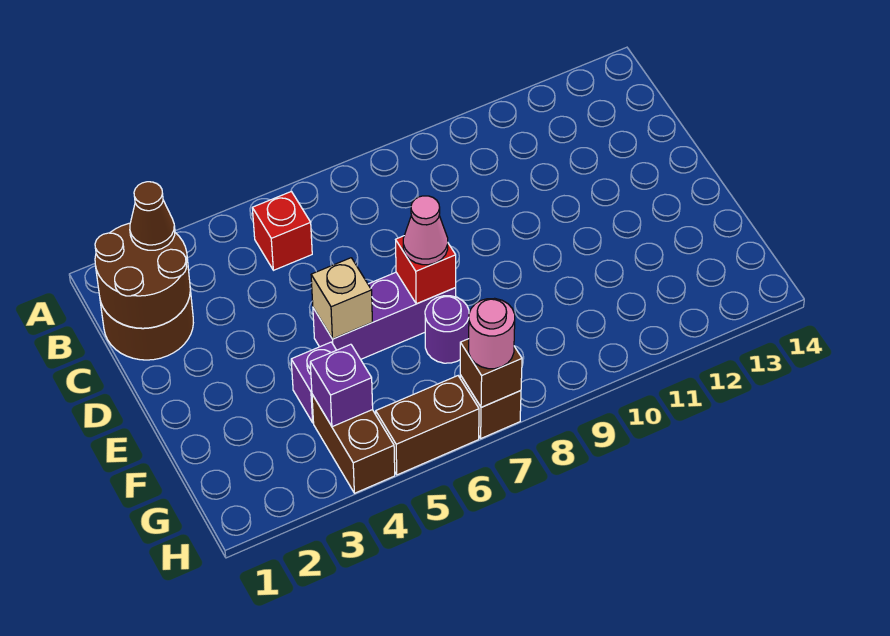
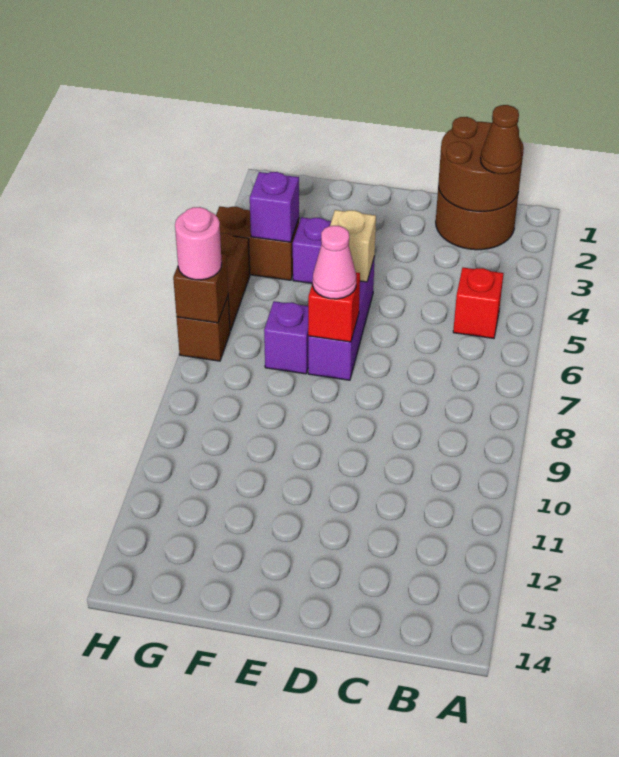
purple round brick F7 level 1 -> purple brick F7 level 1

